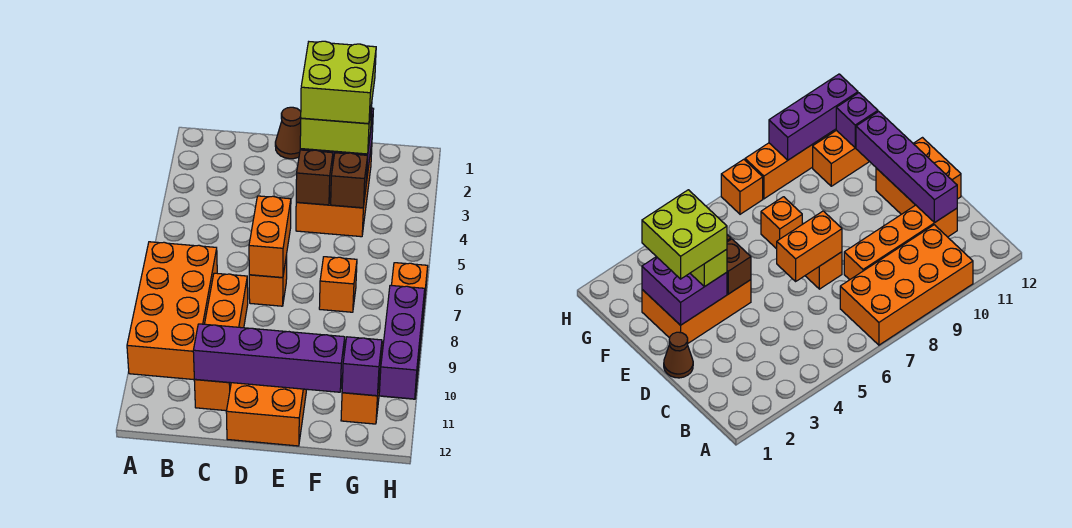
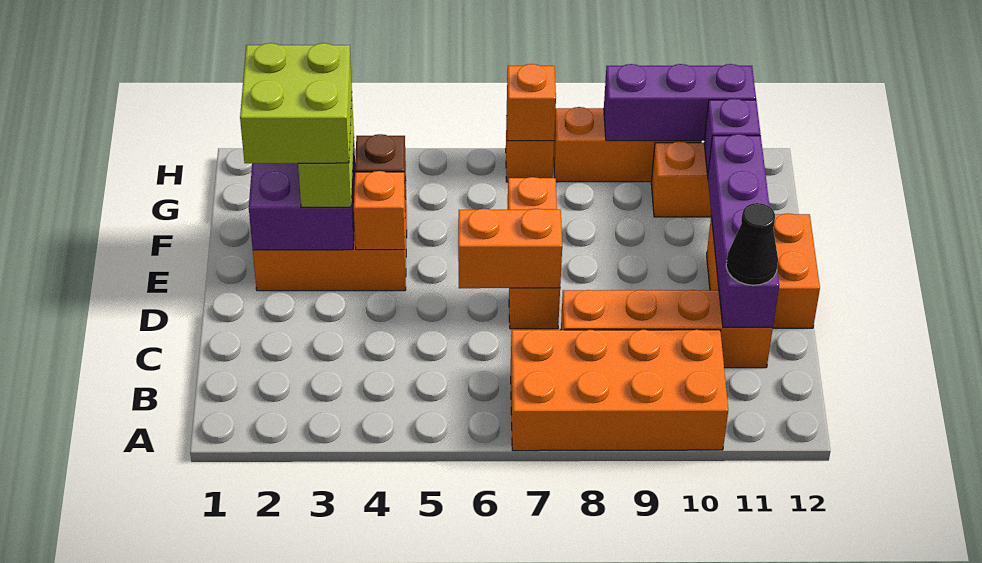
none -> black cone C11 level 3
brown cone D1 level 1 -> none
brown brick E4 level 2 -> orange brick E4 level 2
none -> orange brick H7 level 2

